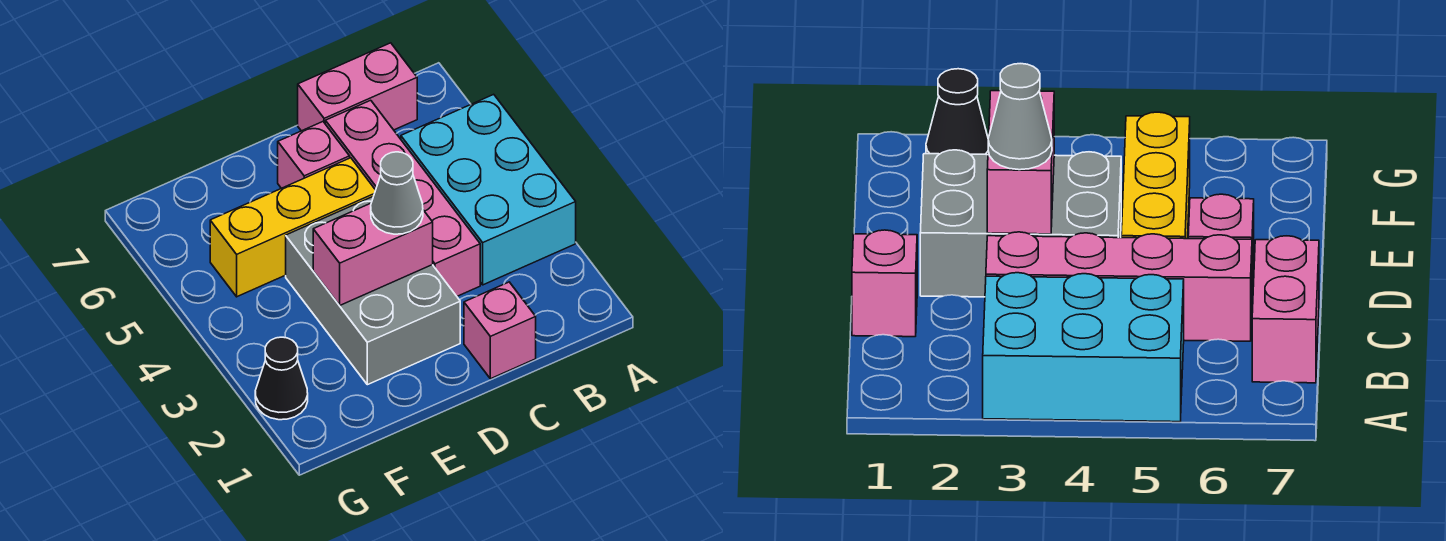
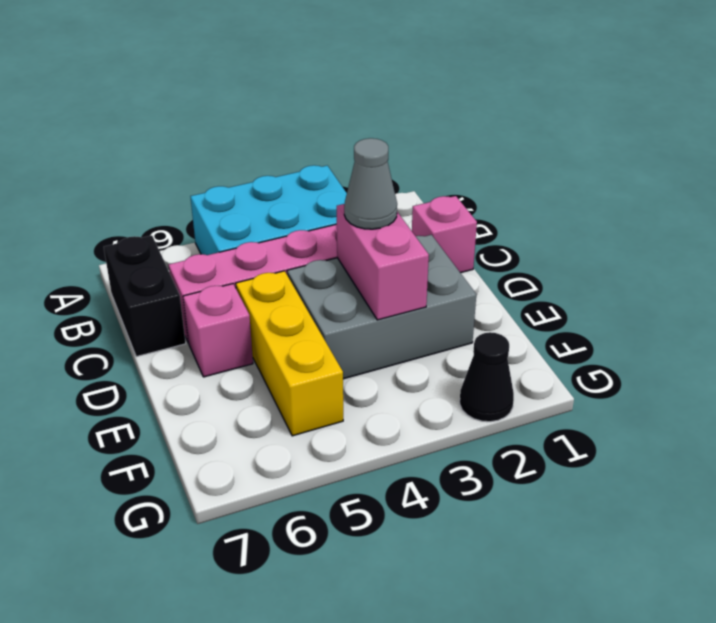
pink brick B7:C7 level 1 -> black brick B7:C7 level 1

